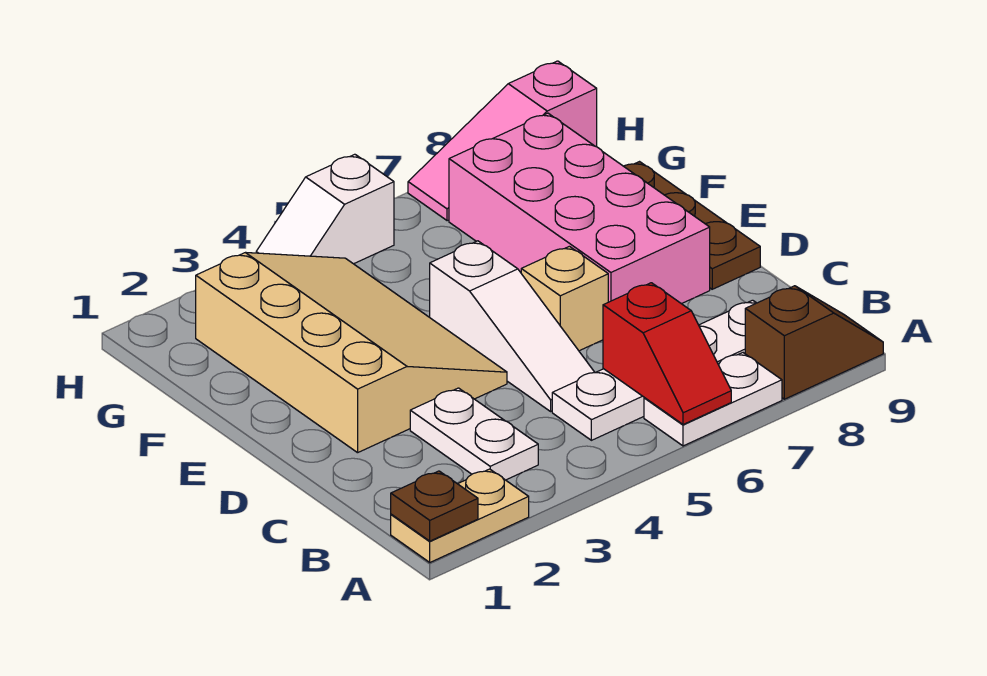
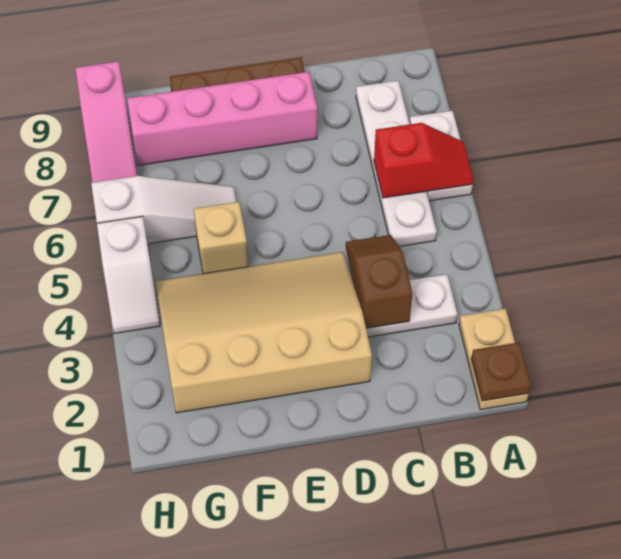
brown slope A8:A9 level 1 top 8 -> brown slope C3:C4 level 2 top 3
white slope C5:E5 level 1 top E -> white slope F6:H6 level 1 top H
tan brick D6 level 1 -> tan brick F5 level 1
pink brick D7:G8 level 1 -> pink brick D8:G8 level 1

